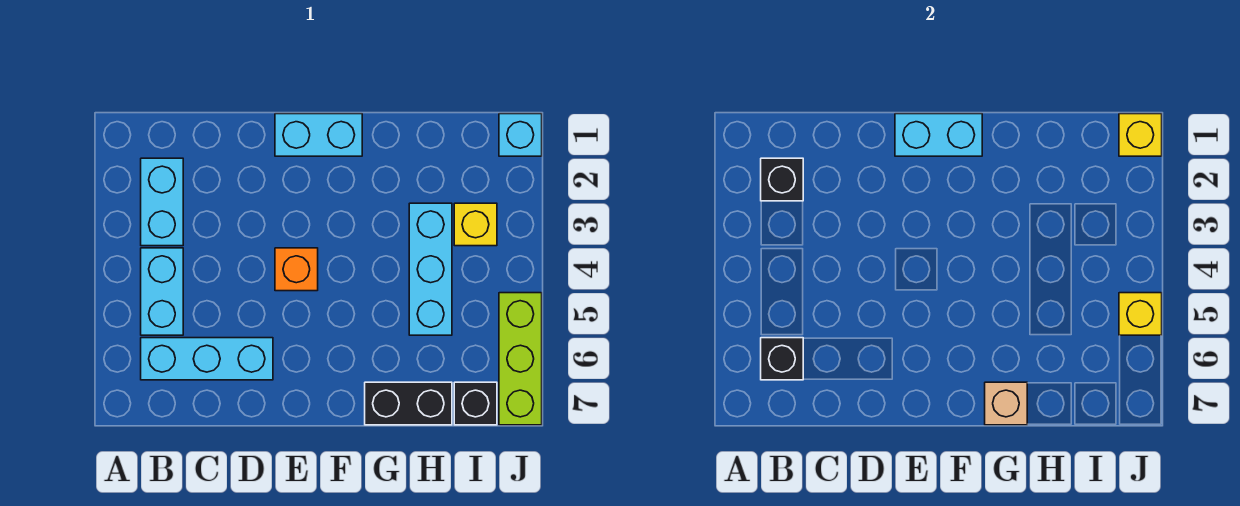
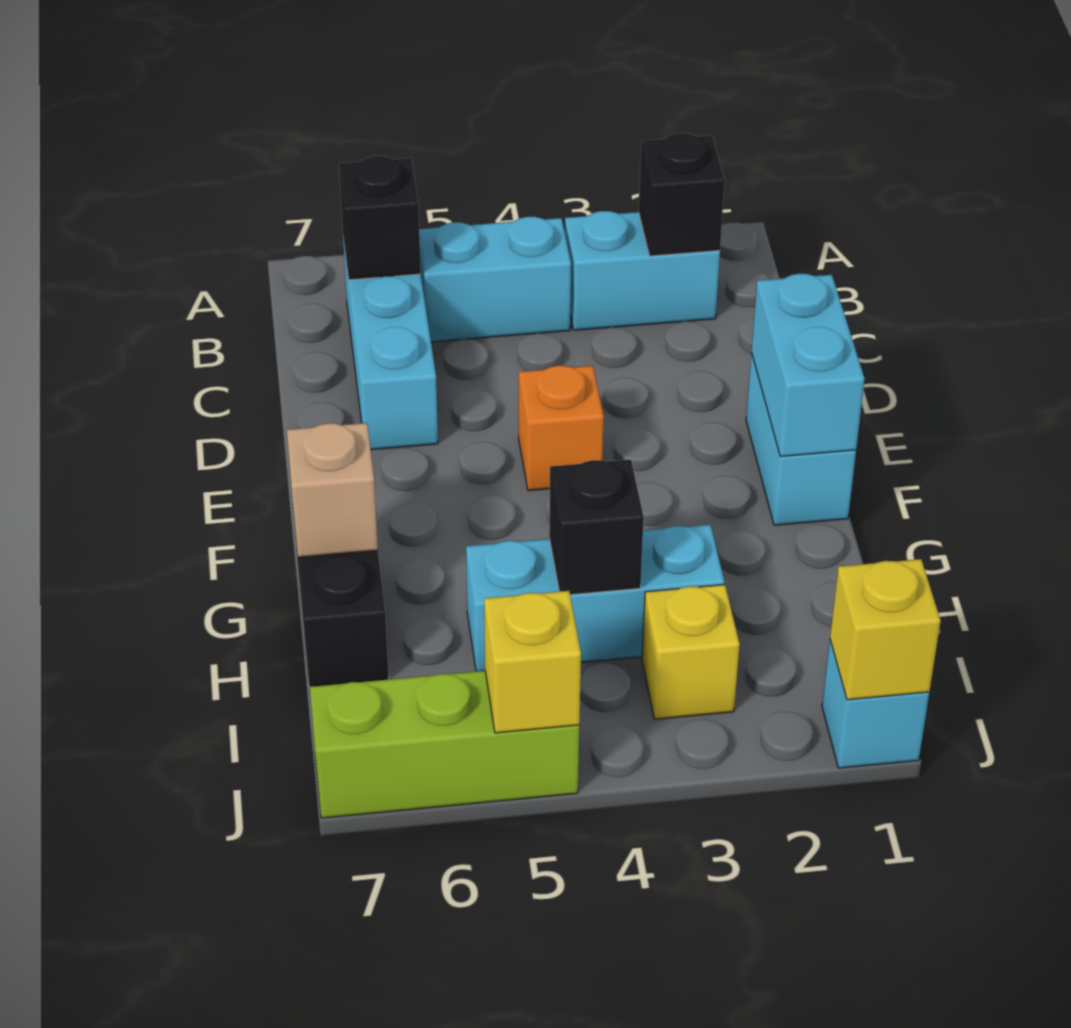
black brick I7 level 1 -> black brick H4 level 2

